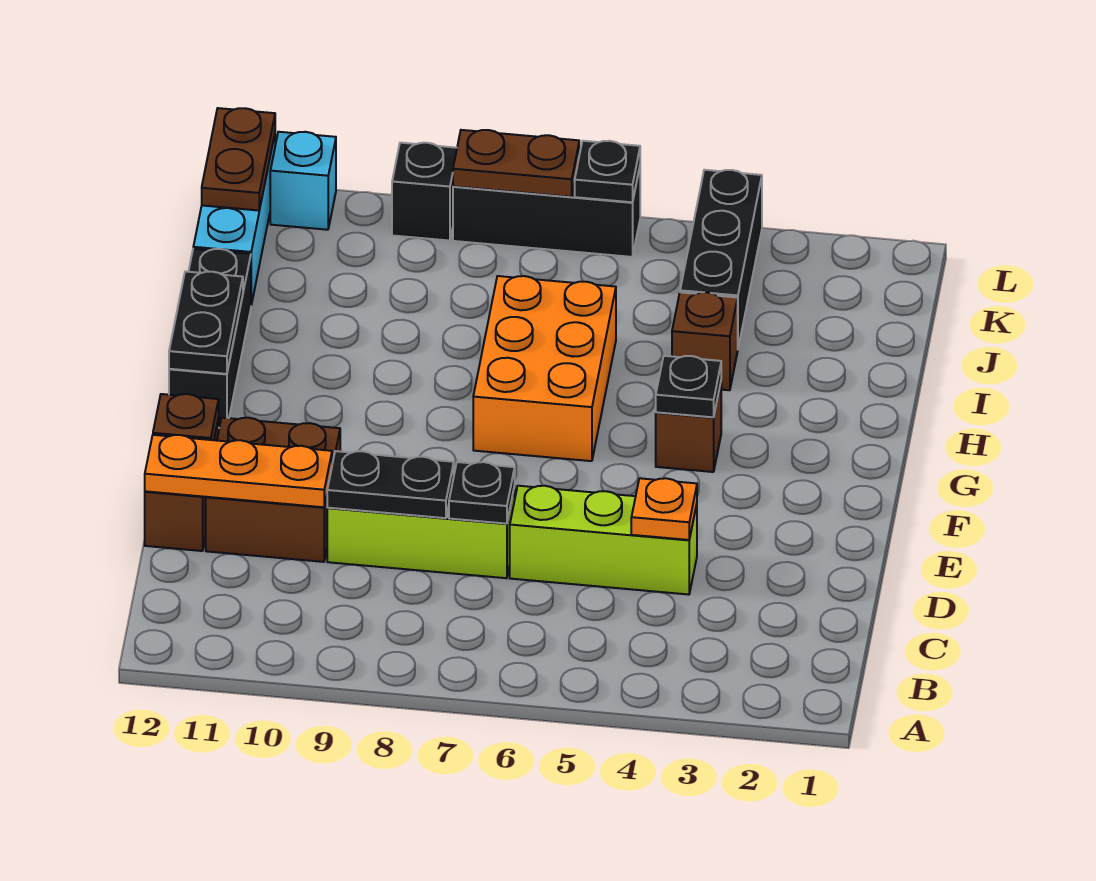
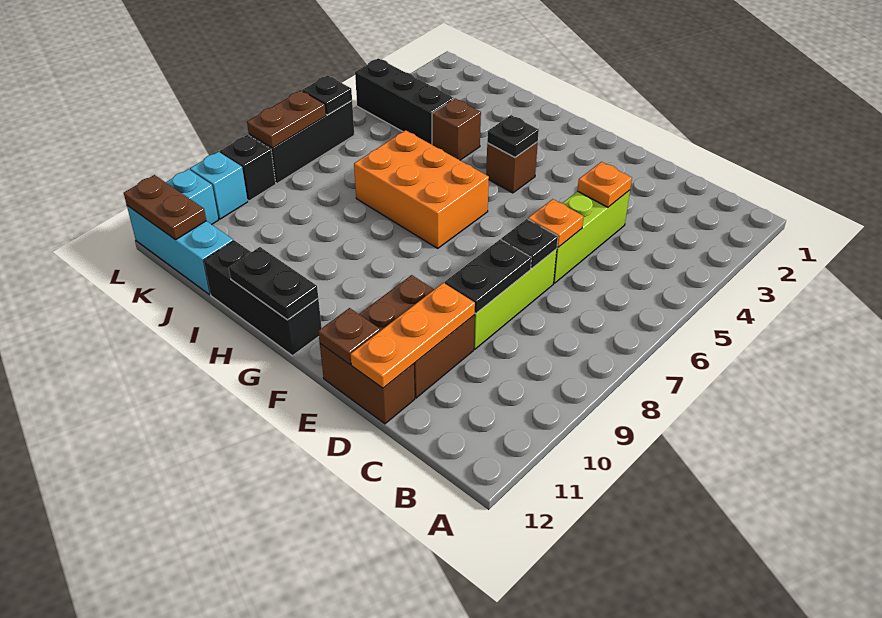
none -> orange plate D6 level 2
none -> cyan brick L10 level 1

